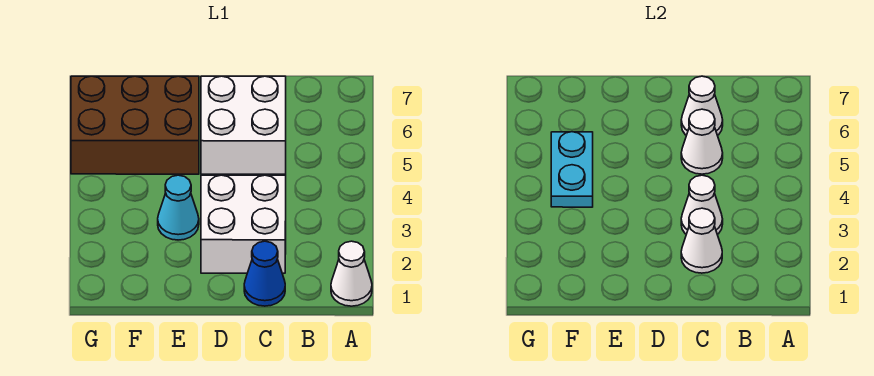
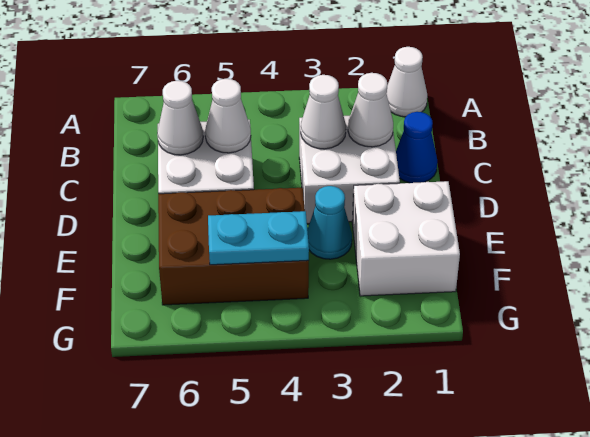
none -> white brick E1:F2 level 1
brown brick E5:G6 level 1 -> brown brick E4:F6 level 1

